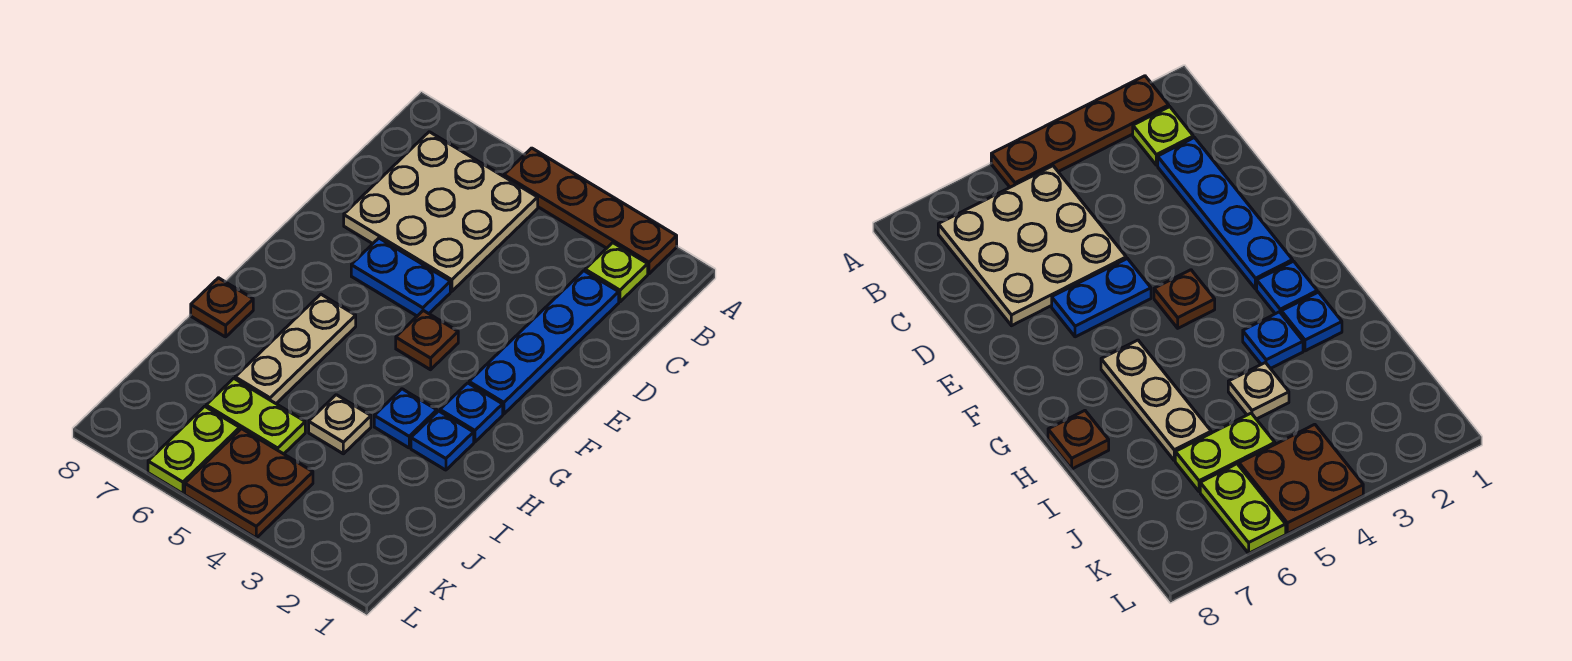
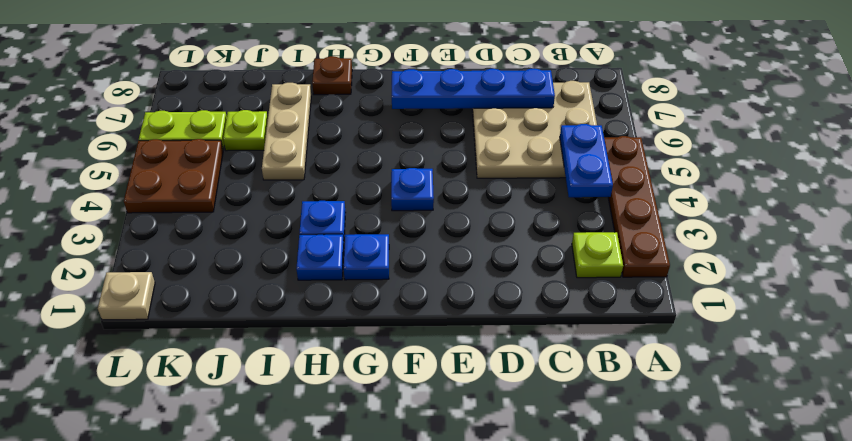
blue plate C2:F2 level 1 -> blue plate C7:F7 level 2
blue plate E5:E6 level 1 -> blue plate B4:B5 level 2
brown plate F4 level 1 -> blue plate F4 level 1
tan plate G6:I6 level 1 -> tan plate I5:I7 level 1
tan plate I4 level 1 -> tan plate L1 level 1
lime plate J5:J6 level 1 -> lime plate J6 level 1

